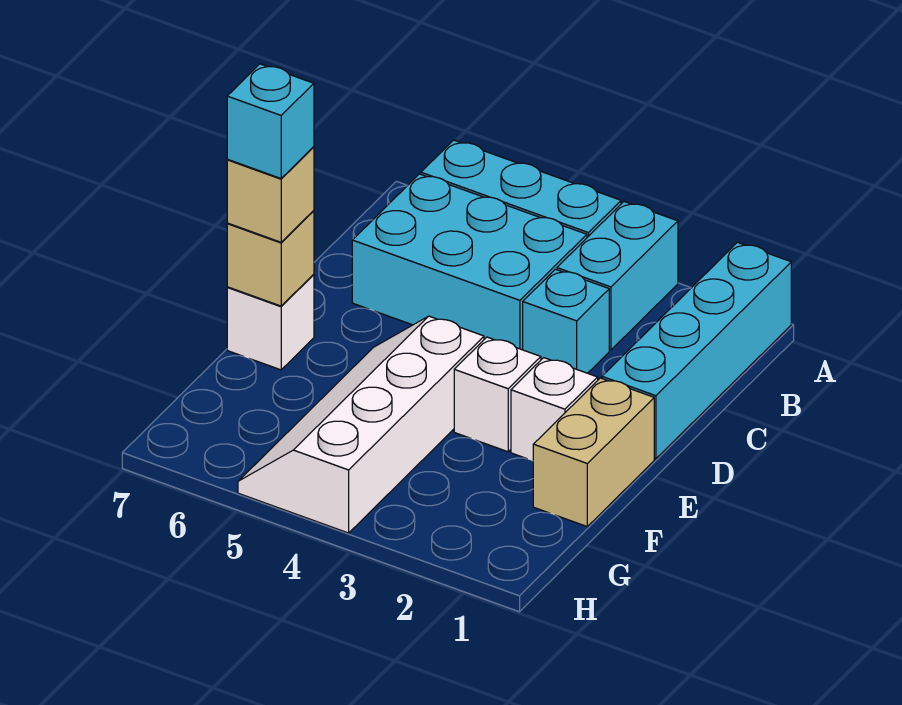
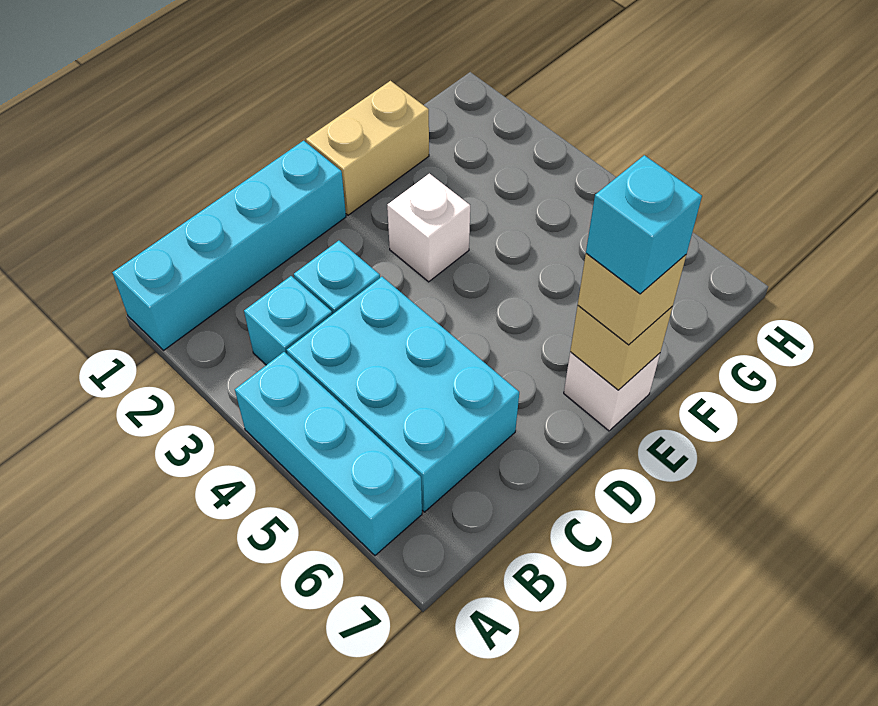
cyan brick A3:B3 level 1 -> cyan brick B3 level 1
white brick E2 level 1 -> none
white slope E4:H5 level 1 top 4 -> none

